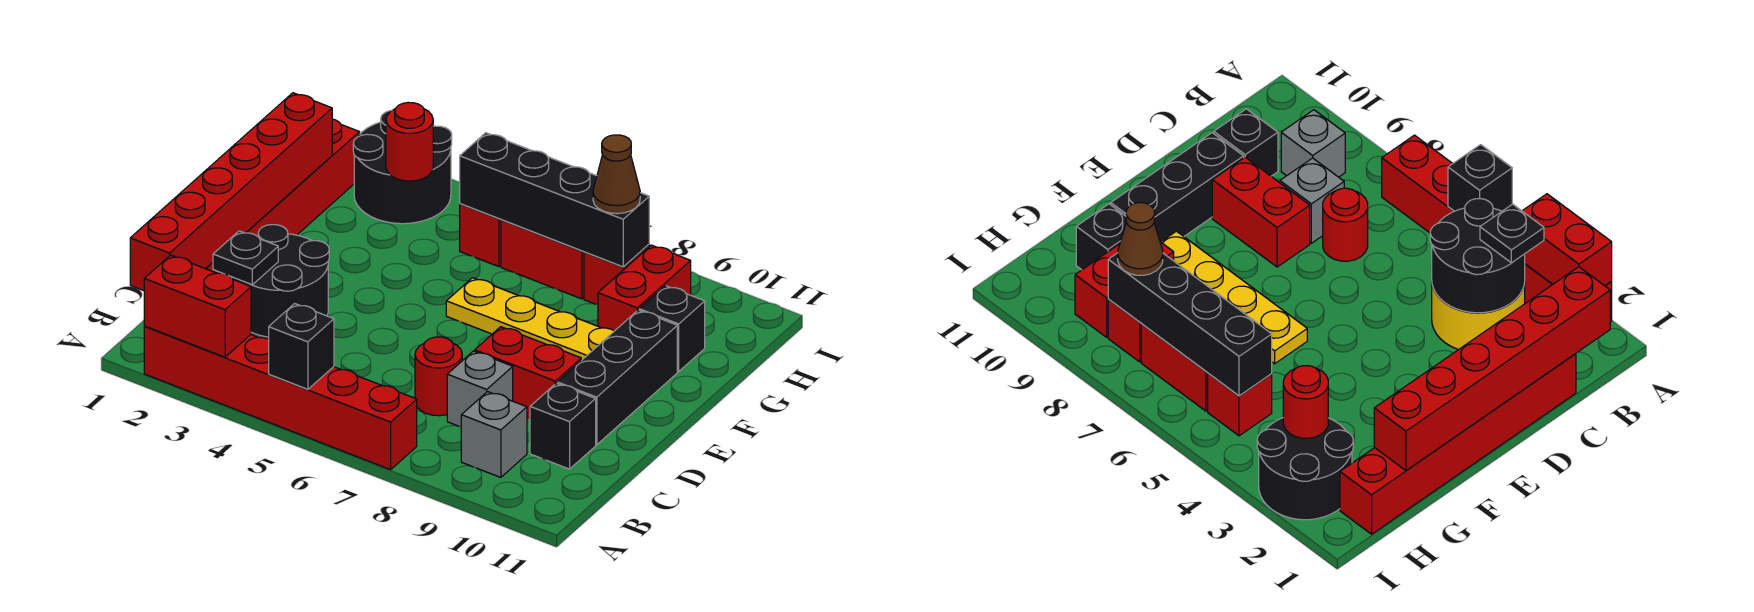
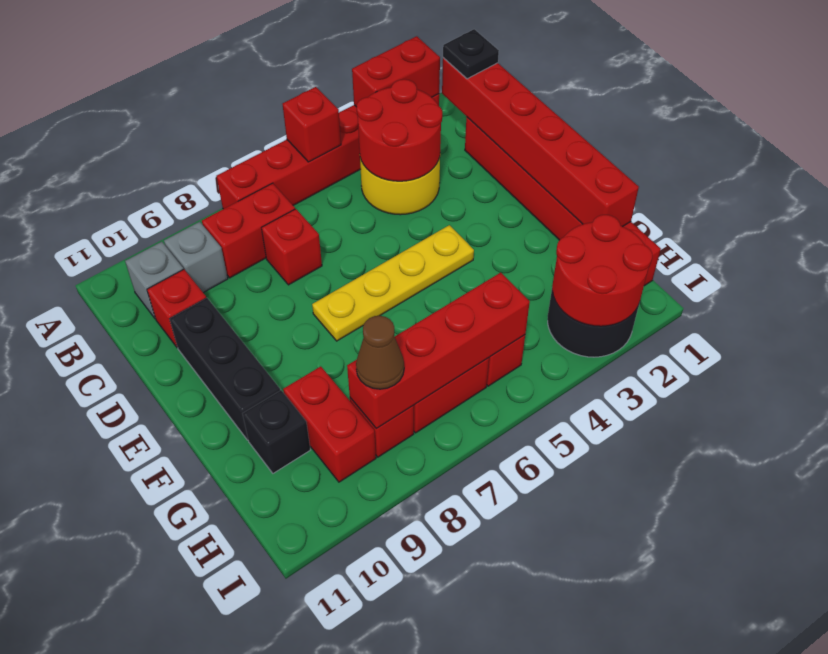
black brick A5 level 2 -> red brick A5 level 2
black round brick B3:C4 level 2 -> red round brick B3:C4 level 2
black plate B3 level 3 -> black plate B1 level 3
red round brick C7 level 1 -> red brick C7 level 1
grey brick C8 level 1 -> grey brick B10 level 1
black brick C10 level 1 -> red brick C10 level 1
red brick D8:D9 level 1 -> red brick B7:B8 level 1
yellow plate F6:F9 level 1 -> yellow plate E4:E7 level 1
red round brick H3 level 2 -> red round brick H2:I3 level 2
black brick H5:H8 level 2 -> red brick H5:H8 level 2

